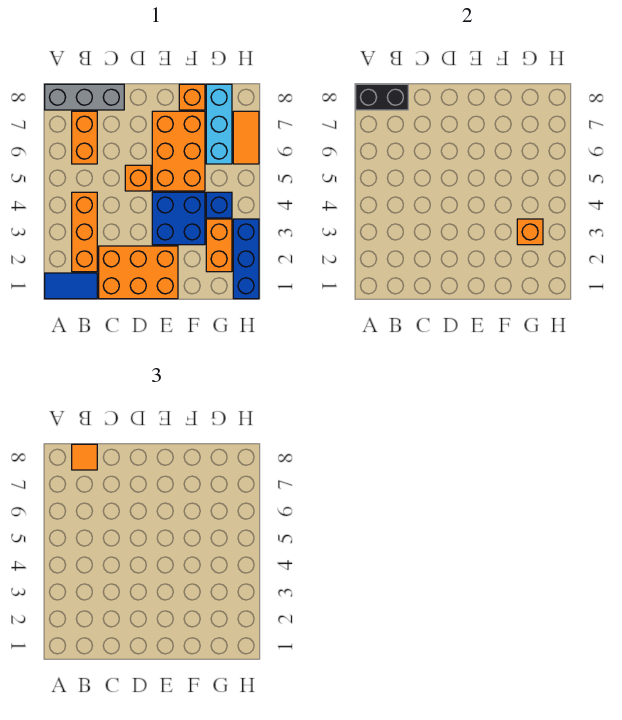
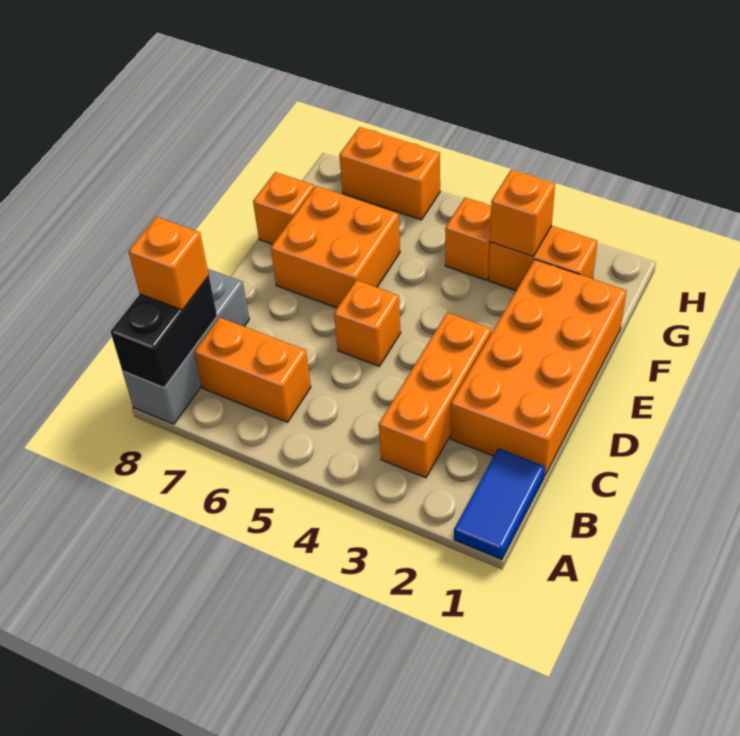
orange brick B2:B4 level 1 -> orange brick B3:D3 level 1
orange tile B8 level 3 -> orange brick B8 level 3
orange brick C1:E2 level 1 -> orange brick C1:F2 level 1
blue brick E3:F4 level 1 -> none
orange brick E5:F7 level 1 -> orange brick E6:F7 level 1
blue brick G4 level 1 -> orange brick G4 level 1
cyan brick G6:G8 level 1 -> none
blue brick H1:H3 level 1 -> none
orange tile H6:H7 level 1 -> orange brick H6:H7 level 1

